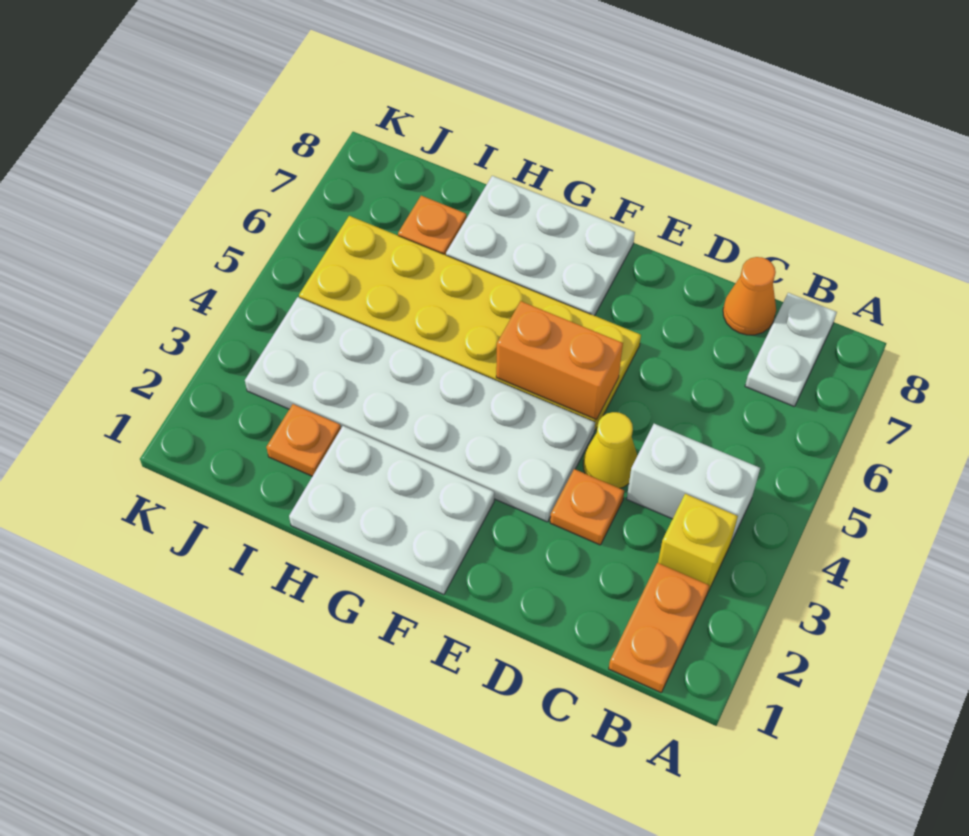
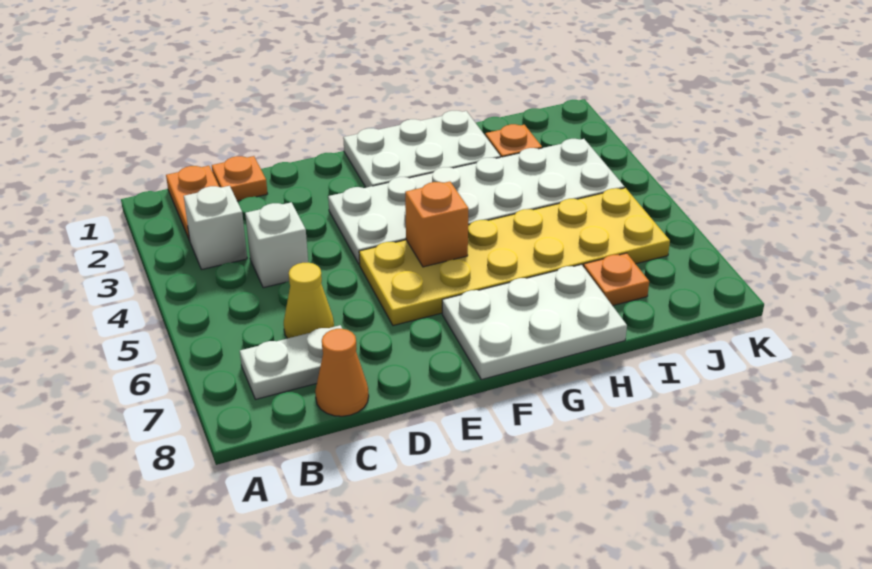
yellow brick B3 level 1 -> white brick B3 level 1
white brick B4:C4 level 1 -> white brick C4 level 1
white plate B7:B8 level 1 -> white plate B7:C7 level 1
orange plate D3 level 1 -> orange plate C1 level 1
yellow cone D4 level 1 -> yellow cone C6 level 1
orange brick E5:F5 level 2 -> orange brick F5 level 2

